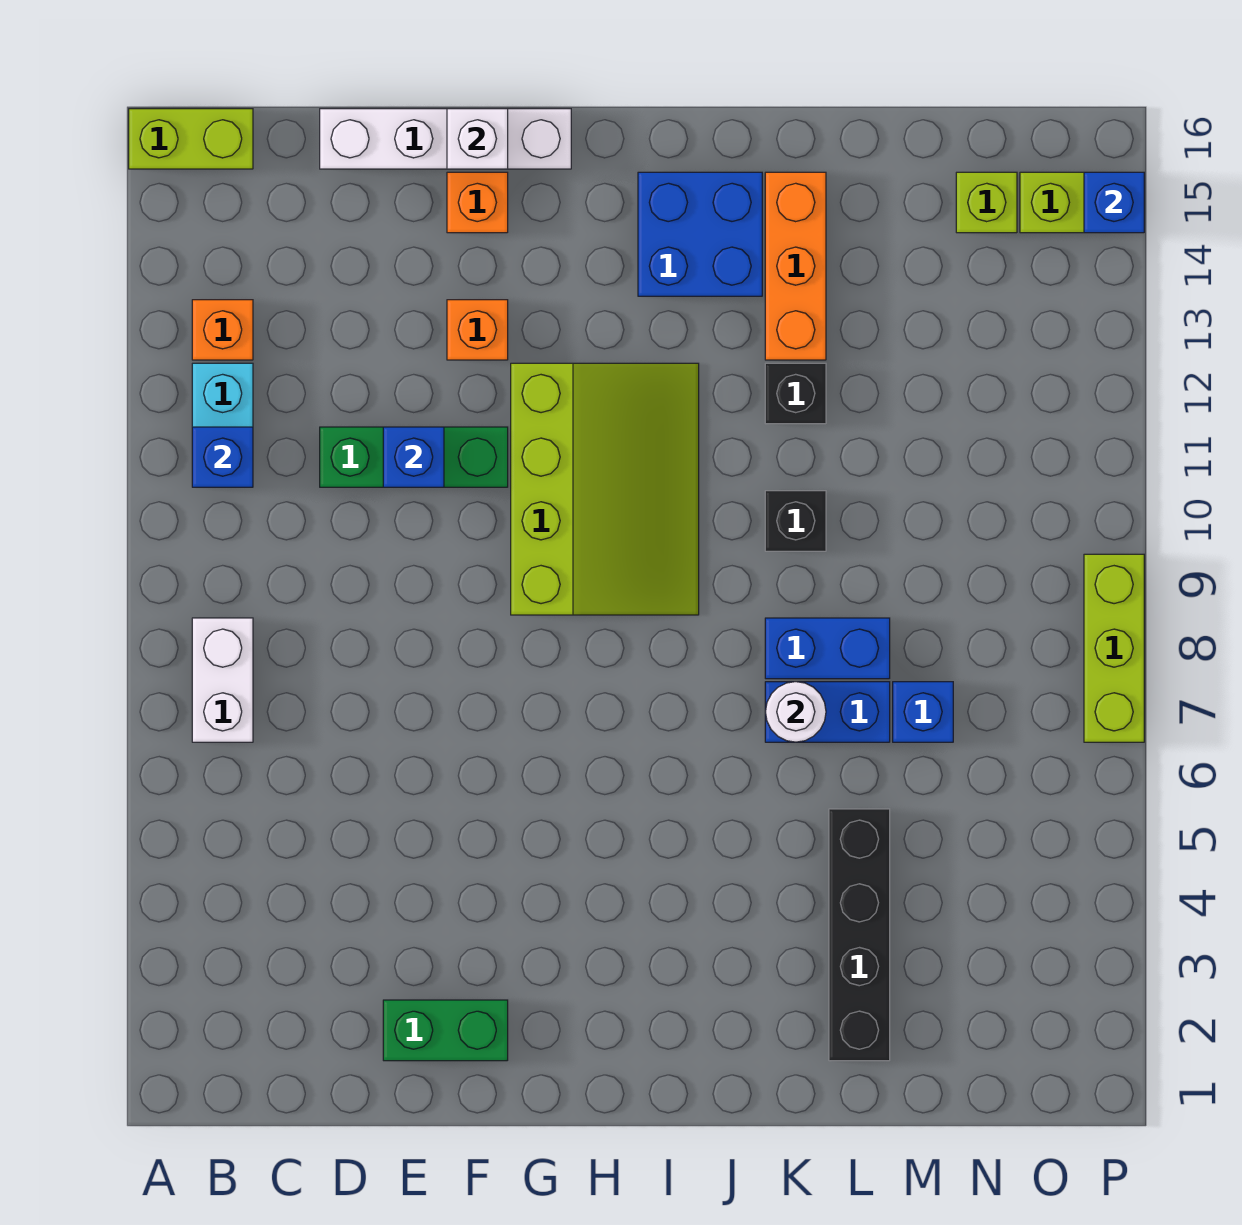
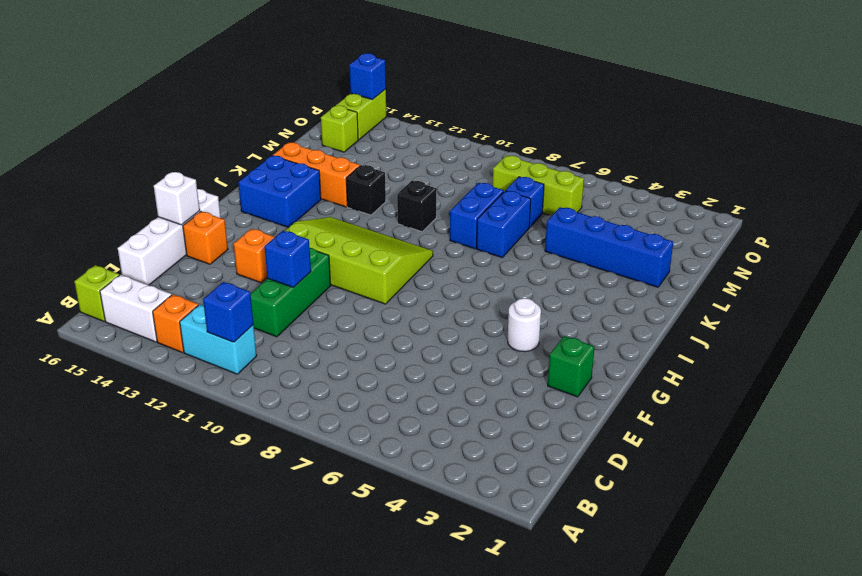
lime brick A16:B16 level 1 -> lime brick B16 level 1
white brick B7:B8 level 1 -> white brick B14:B15 level 1
green brick E2:F2 level 1 -> green brick F2 level 1
white round brick K7 level 2 -> white round brick G4 level 1
black brick L2:L5 level 1 -> blue brick L2:L5 level 1
lime brick P7:P9 level 1 -> lime brick N6:N8 level 1

